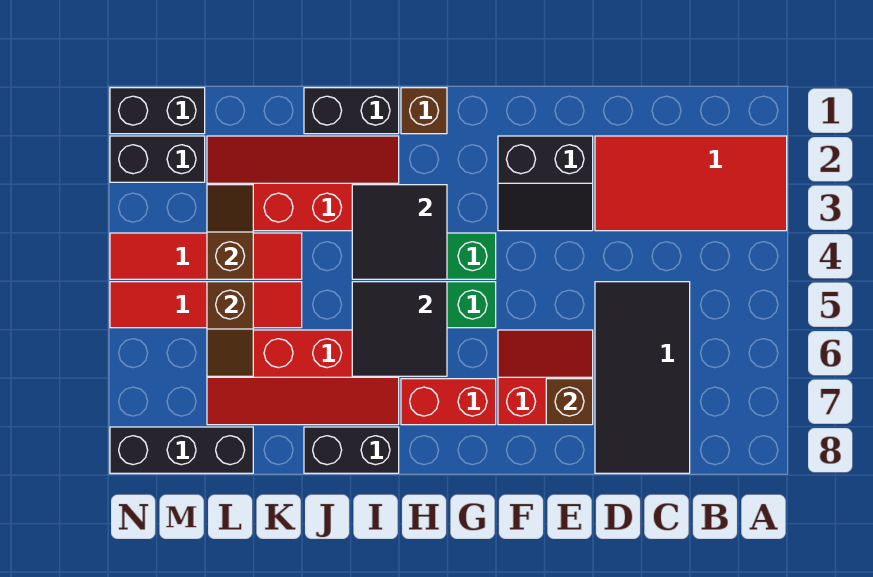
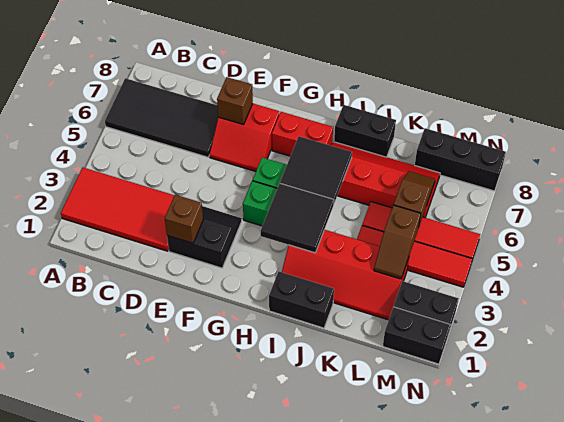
black tile C5:D8 level 1 -> black tile A6:D7 level 1
brown brick H1 level 1 -> brown brick E2 level 2

